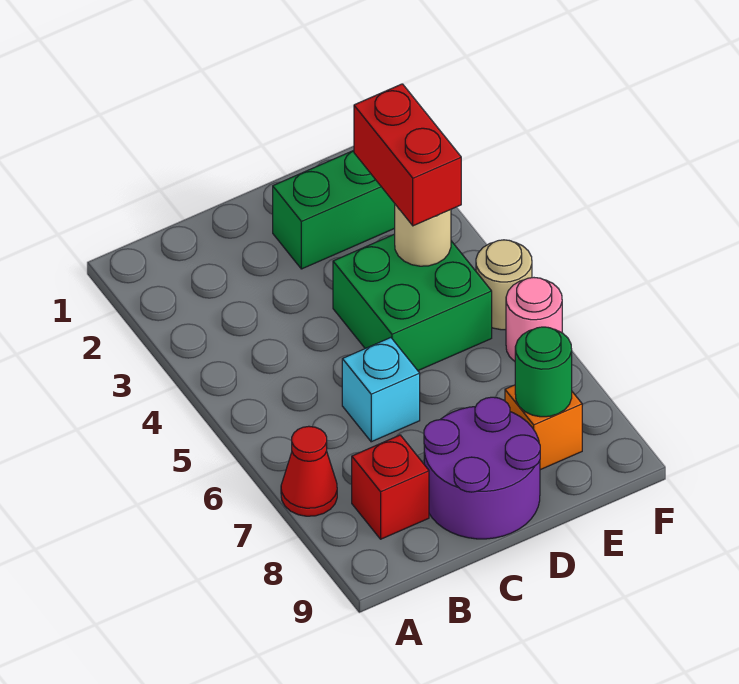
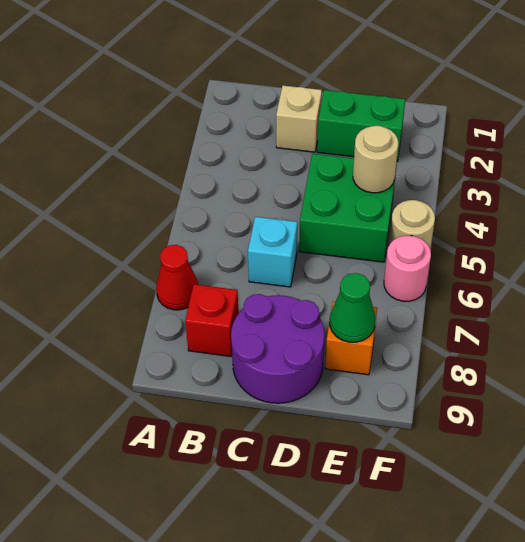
none -> tan brick C2 level 1
red brick E3:E4 level 3 -> none
green round brick E8 level 2 -> green cone E8 level 2

